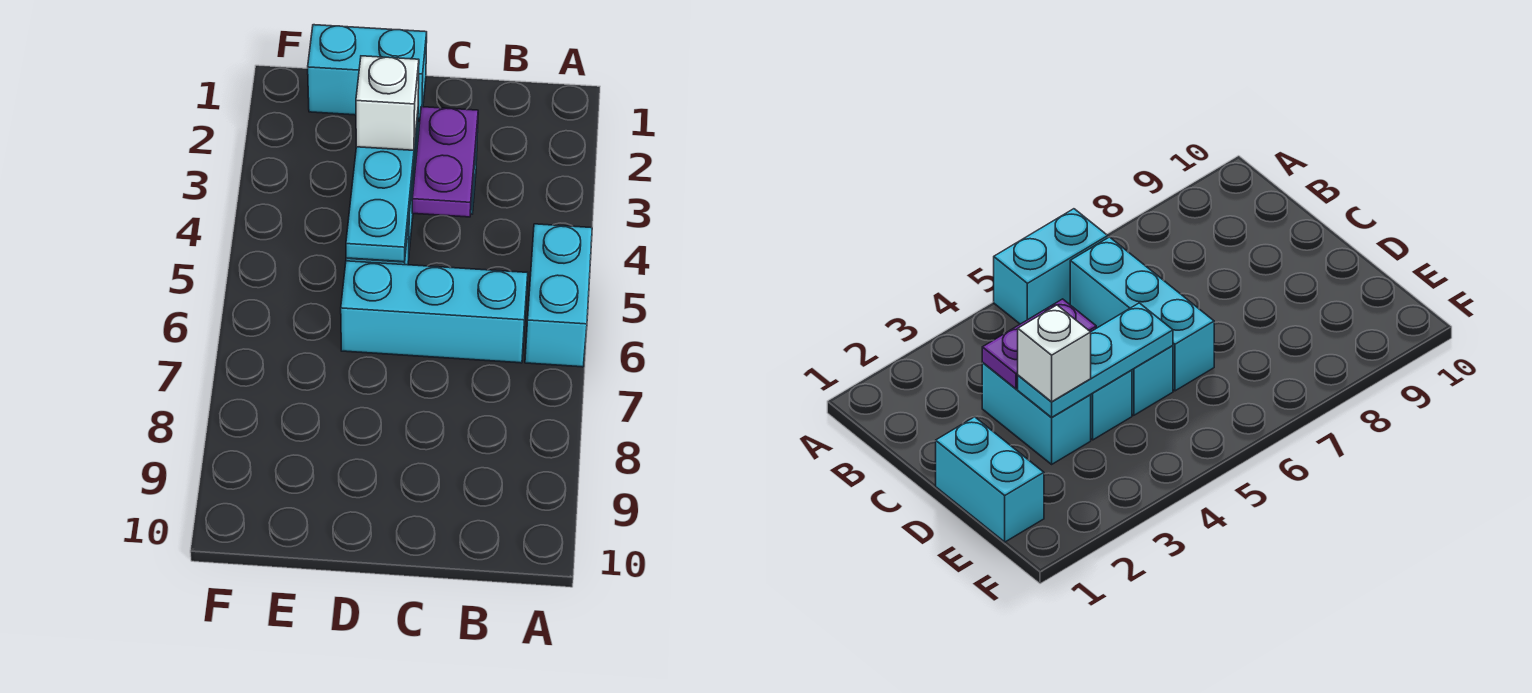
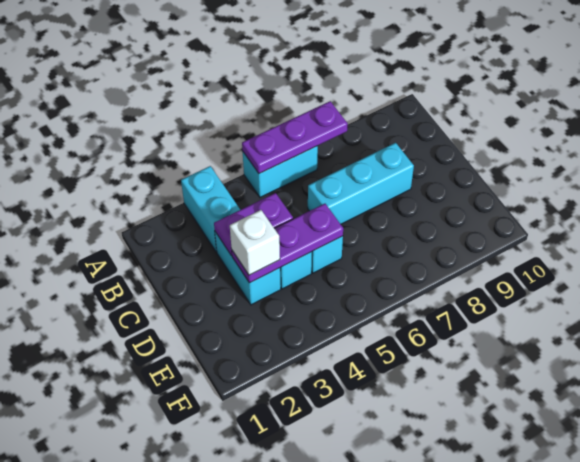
none -> purple plate A5:A7 level 2
cyan brick B6:D6 level 1 -> cyan brick C6:C8 level 1
cyan brick D1:E1 level 1 -> cyan brick A3:B3 level 1
cyan plate D3:D5 level 2 -> purple plate D3:D5 level 2

